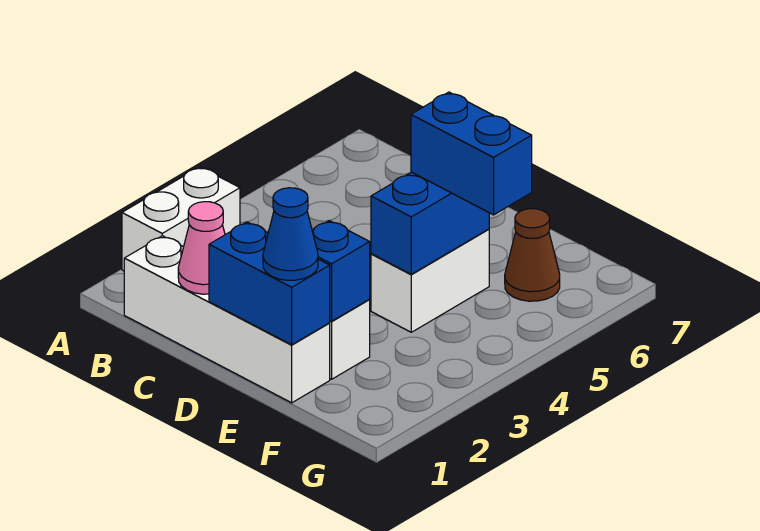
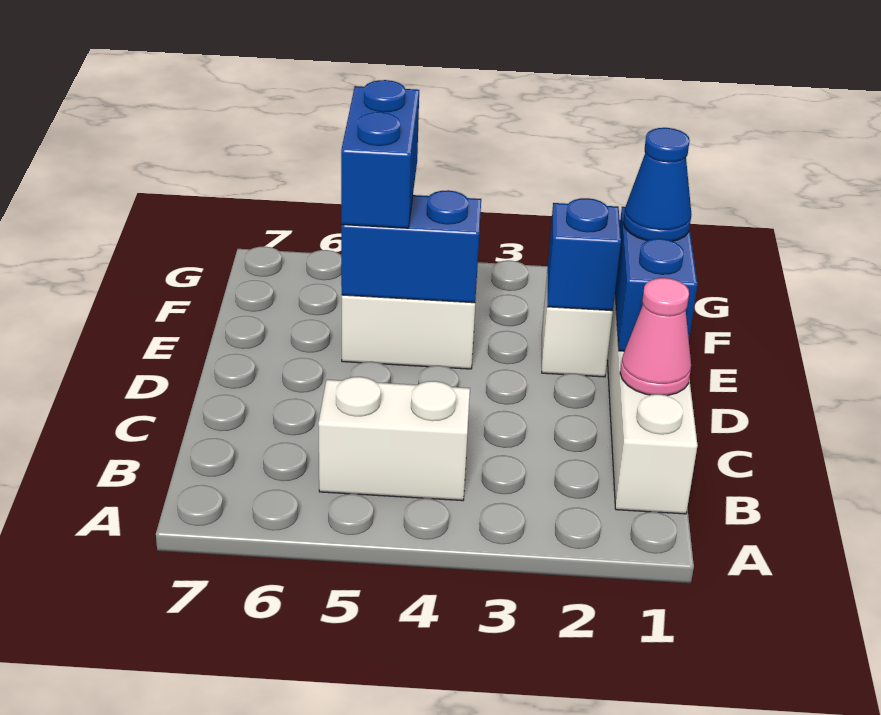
white brick A2:A3 level 1 -> white brick B4:B5 level 1
brown cone F6 level 1 -> none

